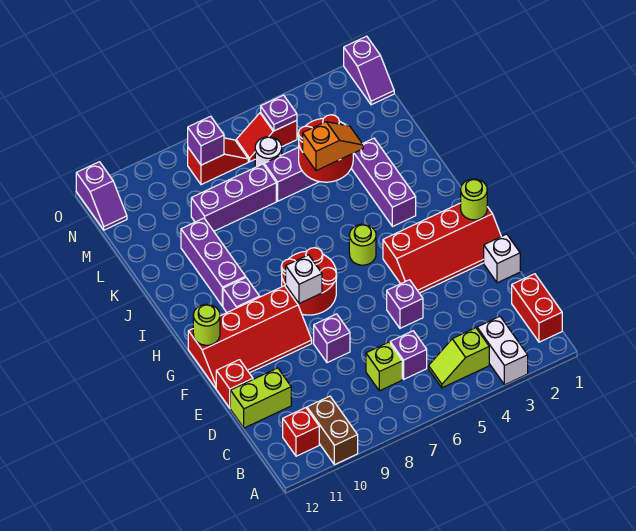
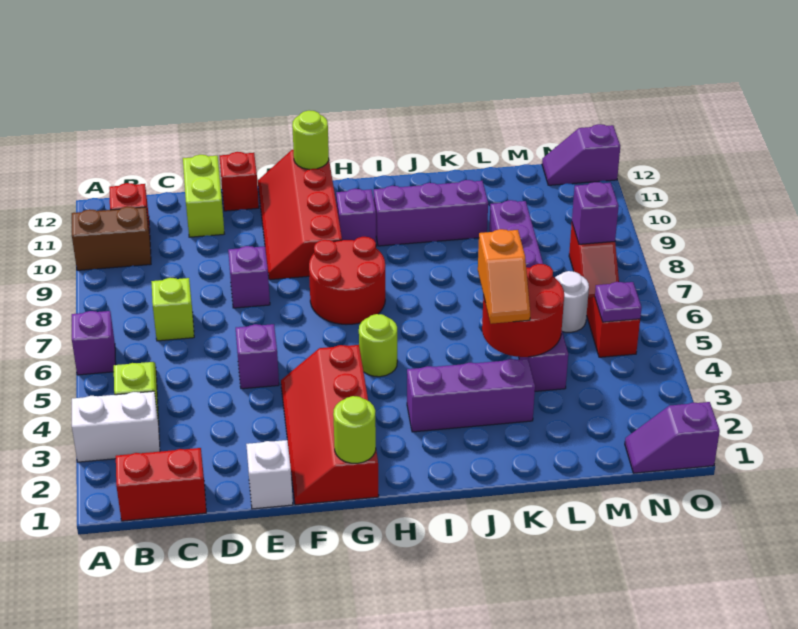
purple brick C6 level 1 -> purple brick A6 level 1
white brick G8 level 2 -> none

